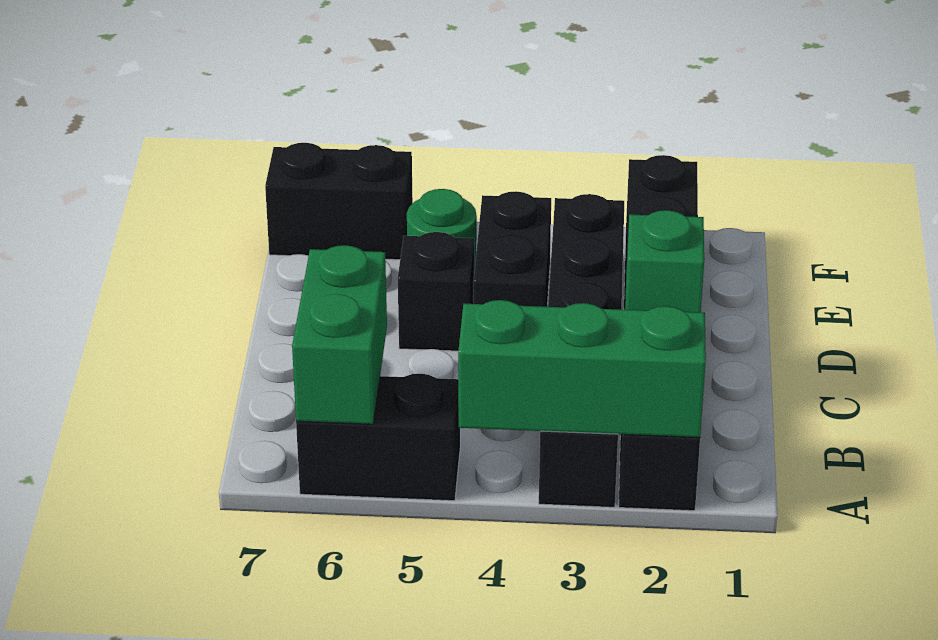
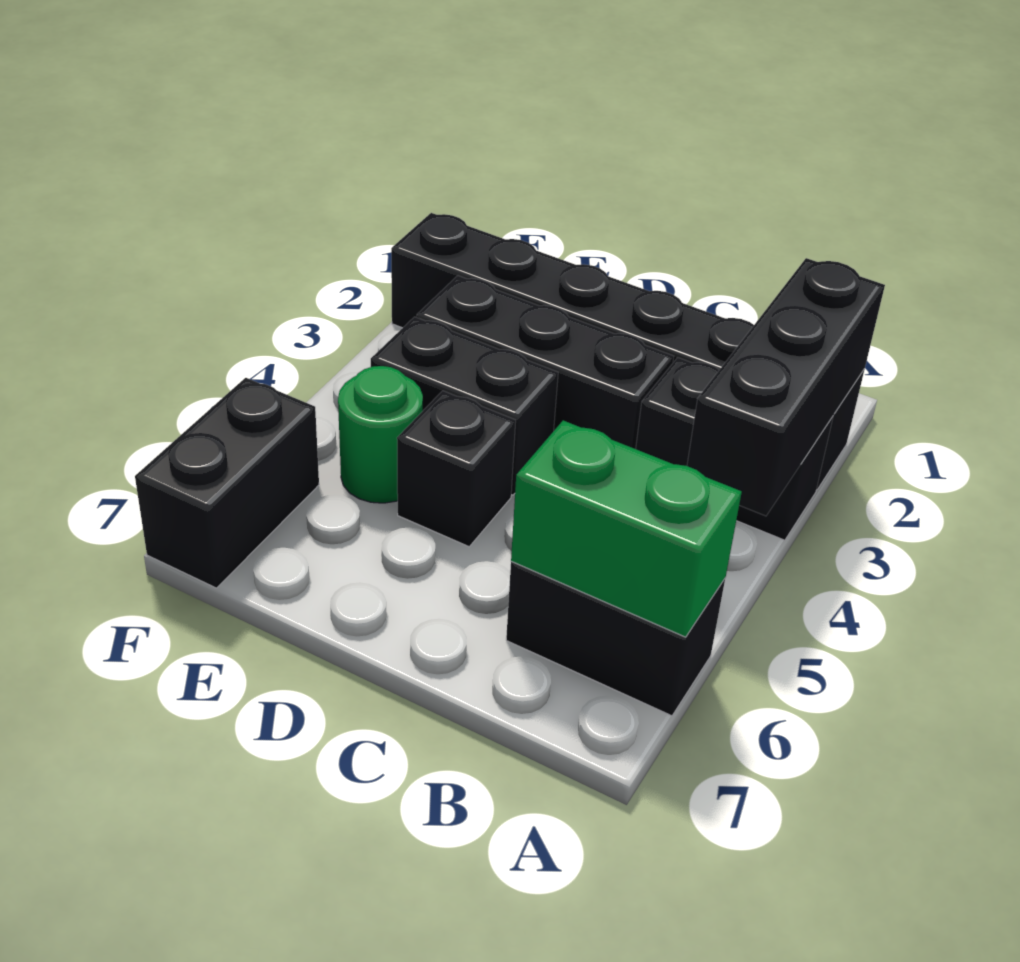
green brick A2:A4 level 2 -> black brick A2:A4 level 2
black brick A5:A6 level 1 -> black brick A6:B6 level 1
green brick C2 level 2 -> none

